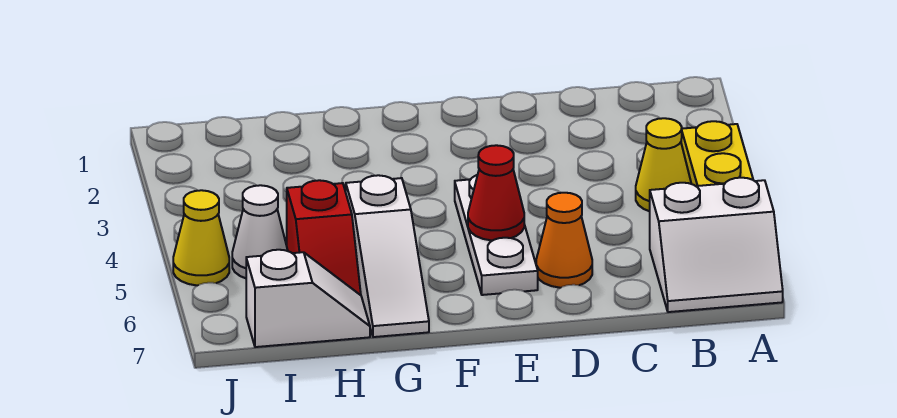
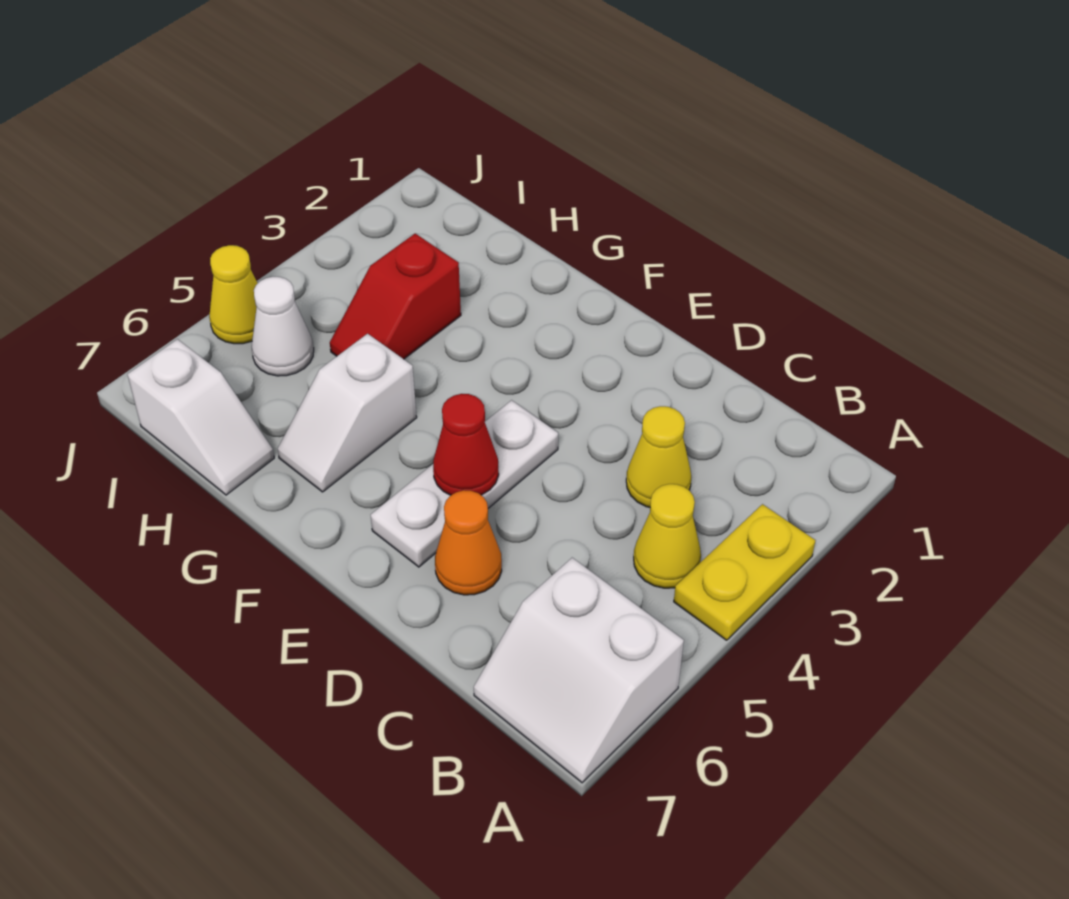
none -> yellow cone C3 level 1
white slope G5:G7 level 1 top 5 -> white slope G5:G6 level 1 top 5
red slope H5:H6 level 1 top 5 -> red slope H3:H4 level 1 top 3

